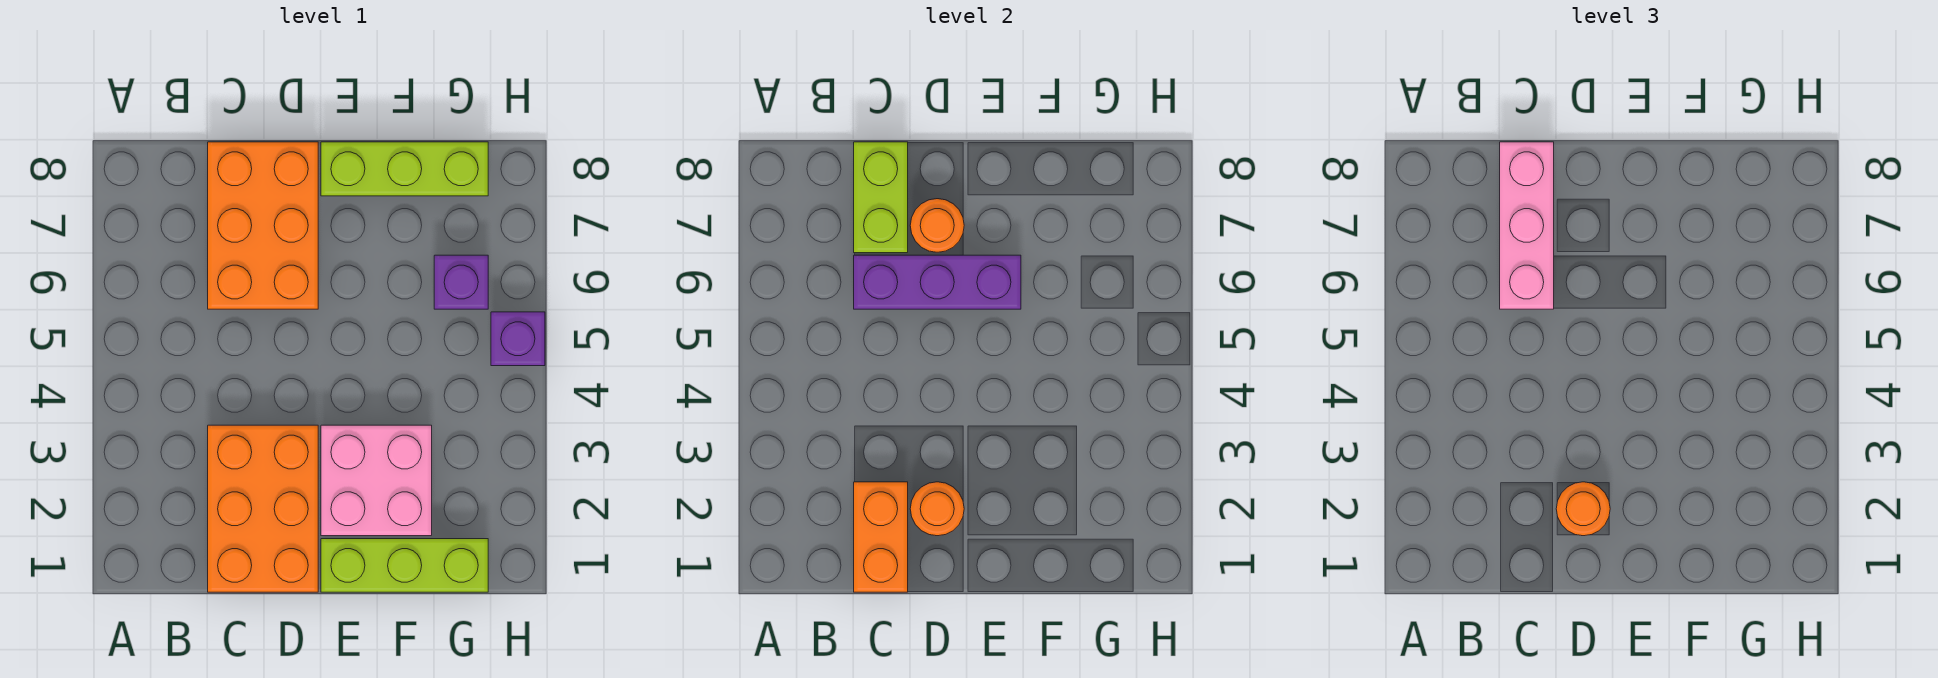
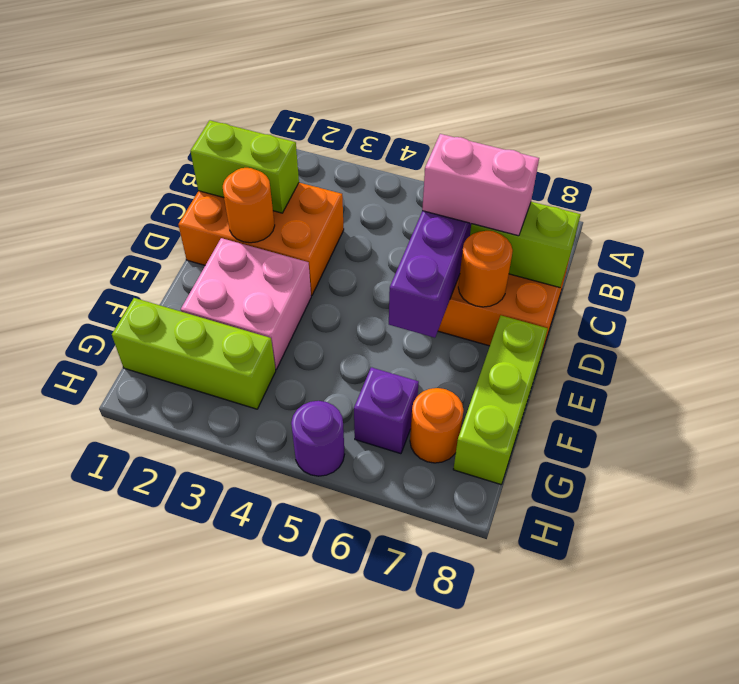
orange brick C1:C2 level 2 -> lime brick C1:C2 level 2
pink brick C6:C8 level 3 -> pink brick C6:C7 level 3
orange round brick D2 level 3 -> orange round brick G7 level 1
lime brick E1:G1 level 1 -> lime brick G1:G3 level 1
purple brick H5 level 1 -> purple round brick H5 level 1

